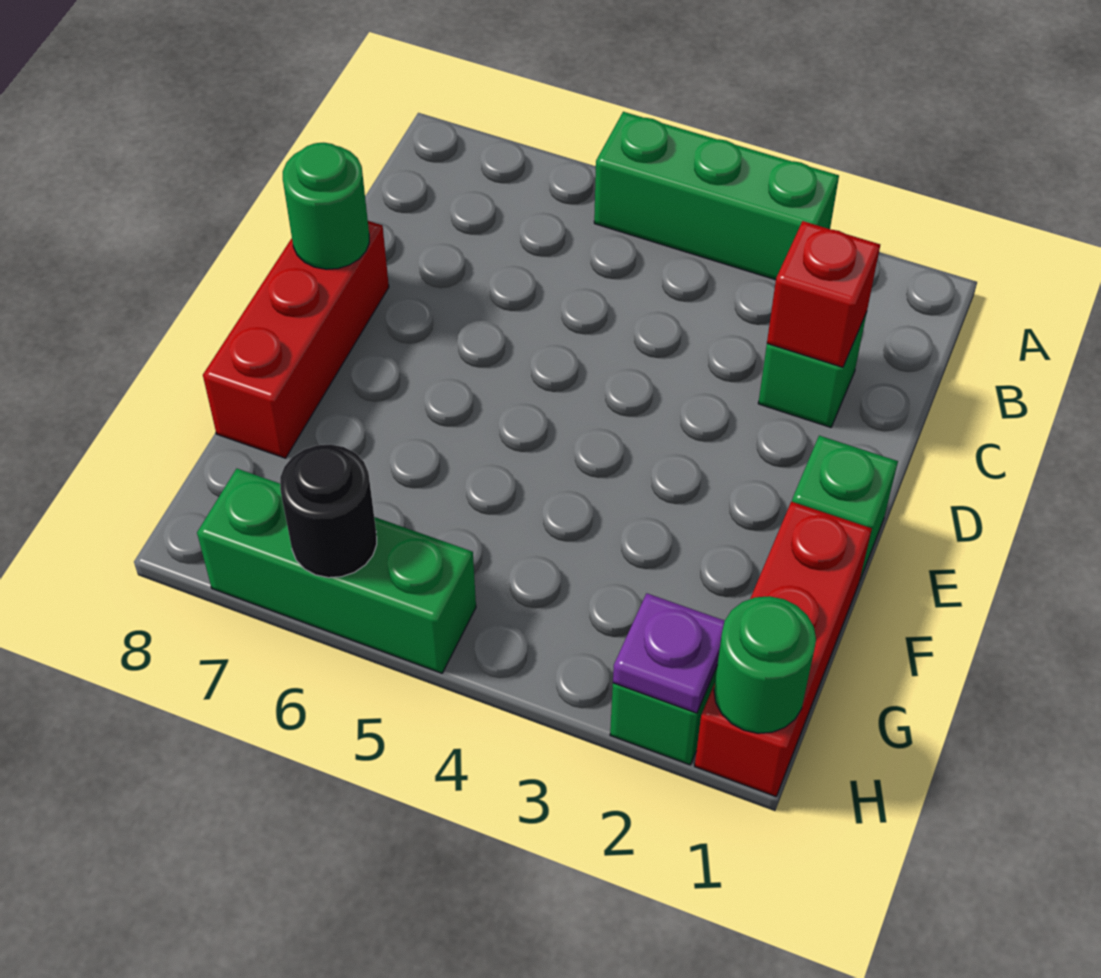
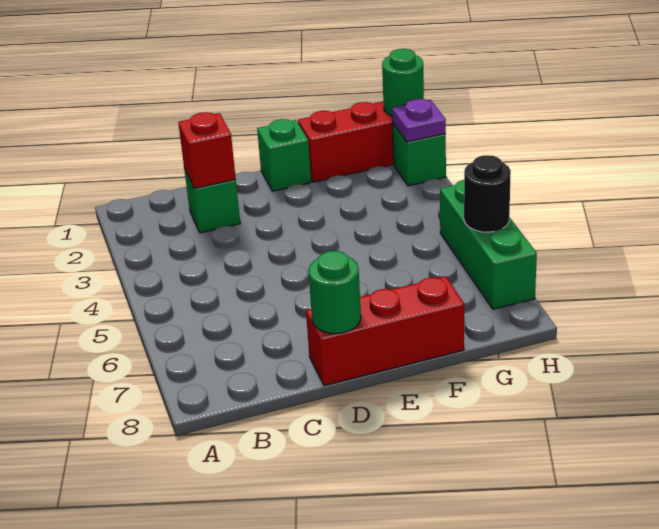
green brick A3:A5 level 1 -> none

